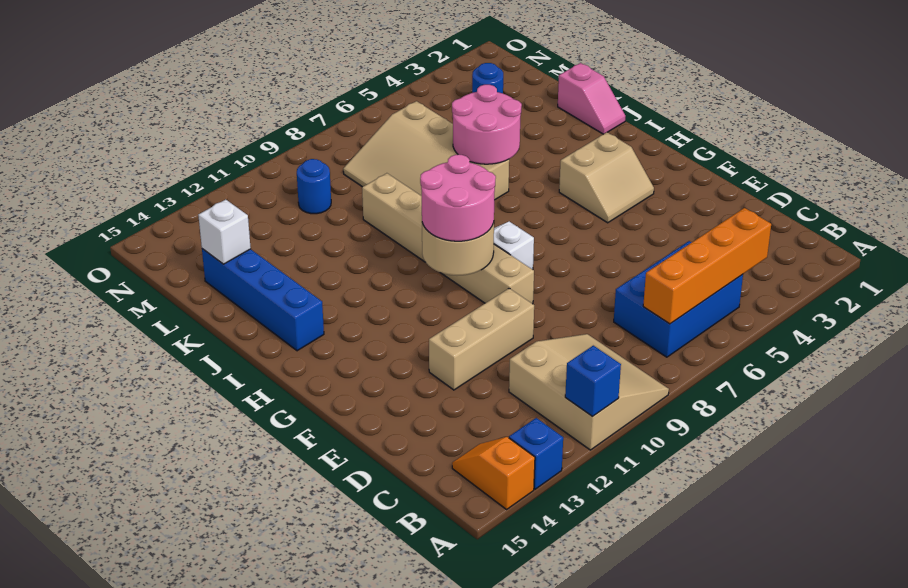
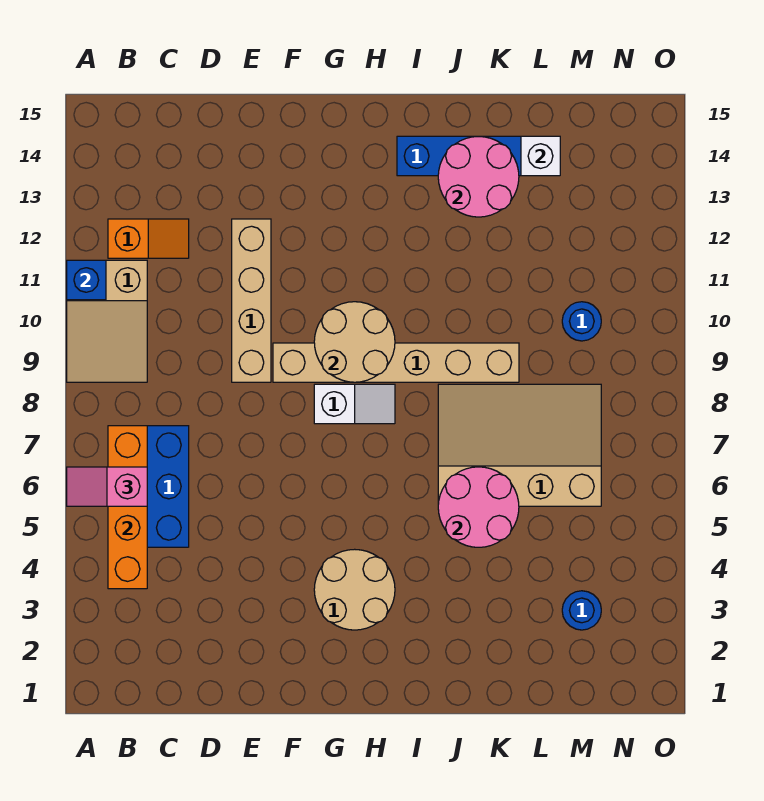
tan slope A9:C11 level 1 top 11 -> tan slope A9:B11 level 1 top 11
blue brick A13 level 1 -> none
orange slope A14:B14 level 1 top A -> orange slope B12:C12 level 1 top B
tan brick E10:E12 level 1 -> tan brick E9:E12 level 1
tan slope G3:H4 level 1 top H -> tan round brick G3:H4 level 1
pink round brick G9:H10 level 3 -> pink round brick J13:K14 level 2
pink slope J1:K1 level 1 top K -> pink slope A6:B6 level 3 top B

